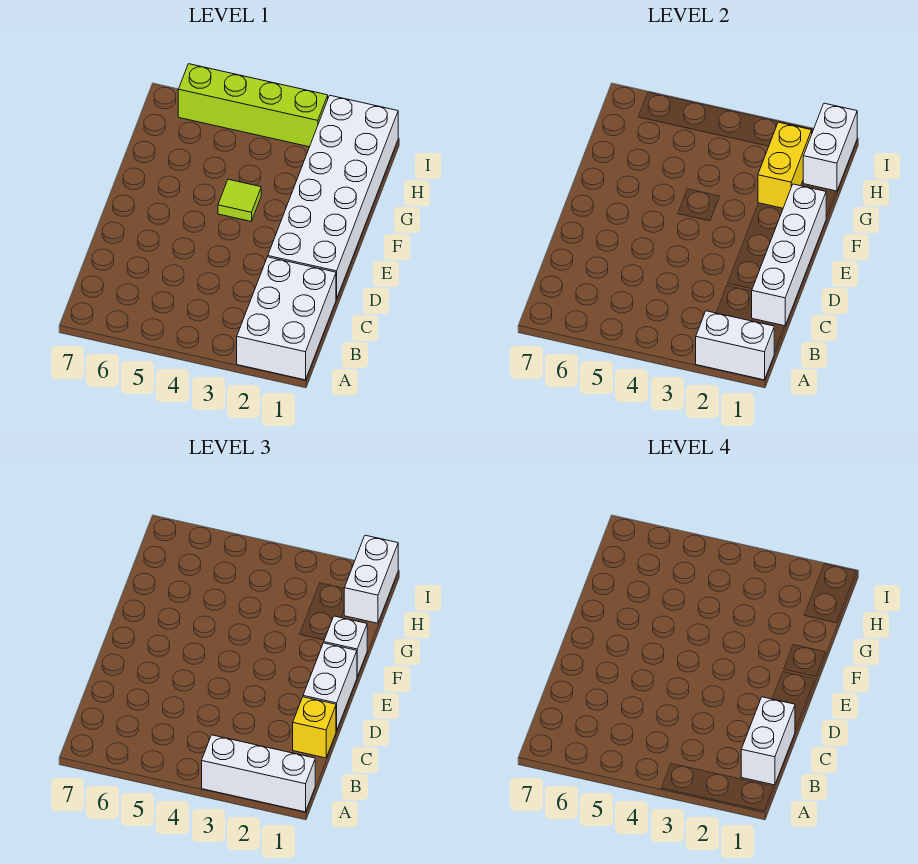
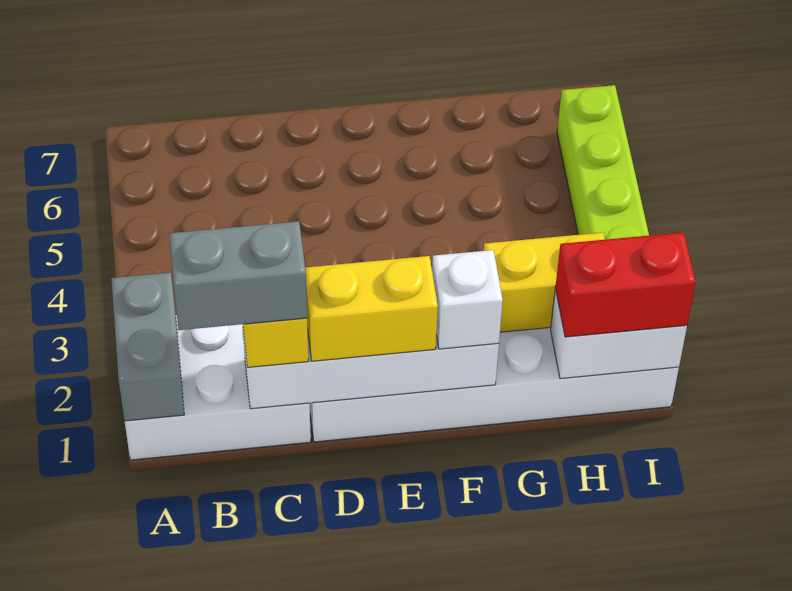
white brick A1:A2 level 2 -> grey brick A1:A2 level 2
white brick A1:A3 level 3 -> none
white brick B1:C1 level 4 -> grey brick B1:C1 level 4
white brick D1:E1 level 3 -> yellow brick D1:E1 level 3
lime tile F4 level 1 -> none
white brick H1:I1 level 3 -> red brick H1:I1 level 3

